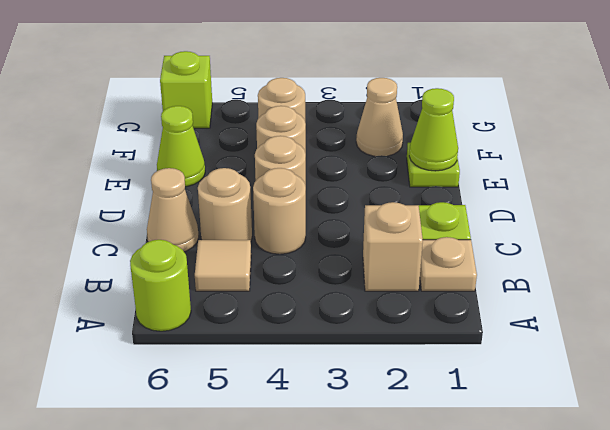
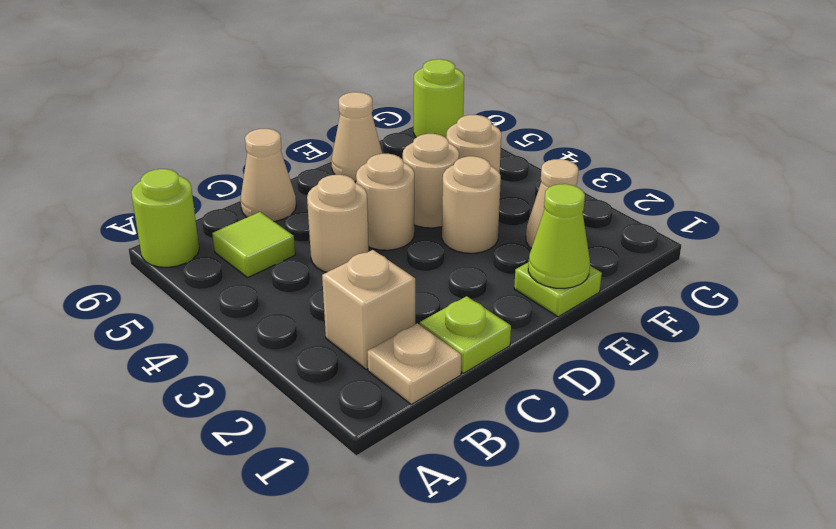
tan tile B5 level 1 -> lime tile B5 level 1
tan round brick C5 level 1 -> tan round brick E3 level 1
lime cone E6 level 1 -> tan cone E6 level 1
lime brick G6 level 1 -> lime round brick G6 level 1

